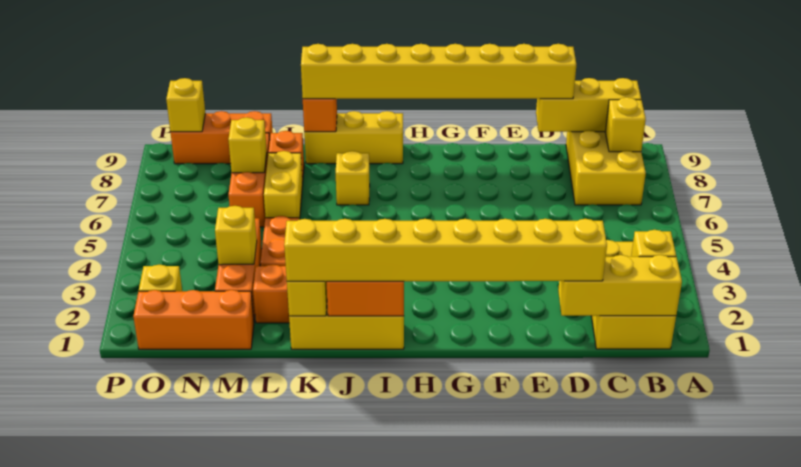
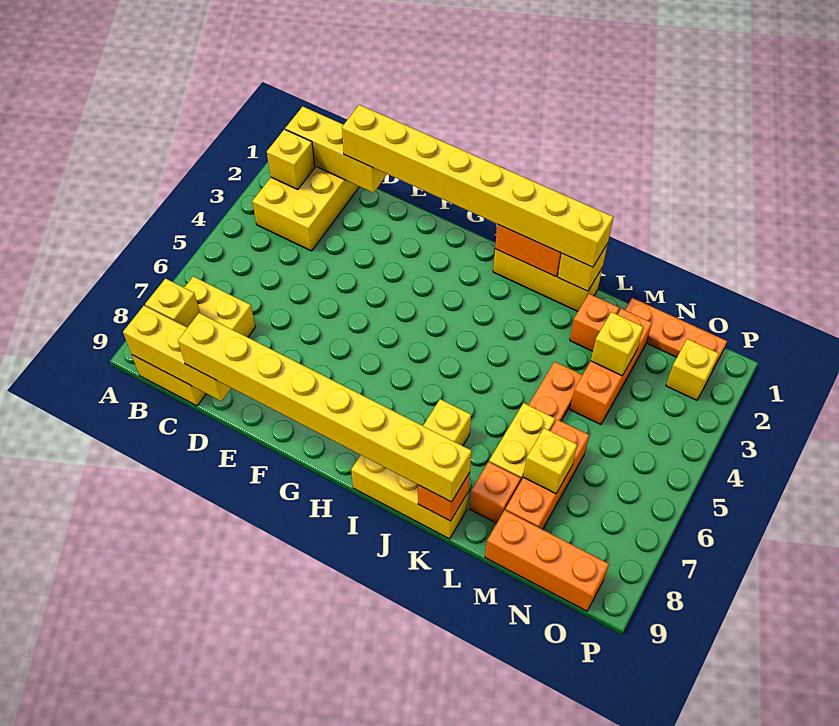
orange brick M1:O1 level 1 -> orange plate M1:O1 level 1
yellow brick O9 level 2 -> none

